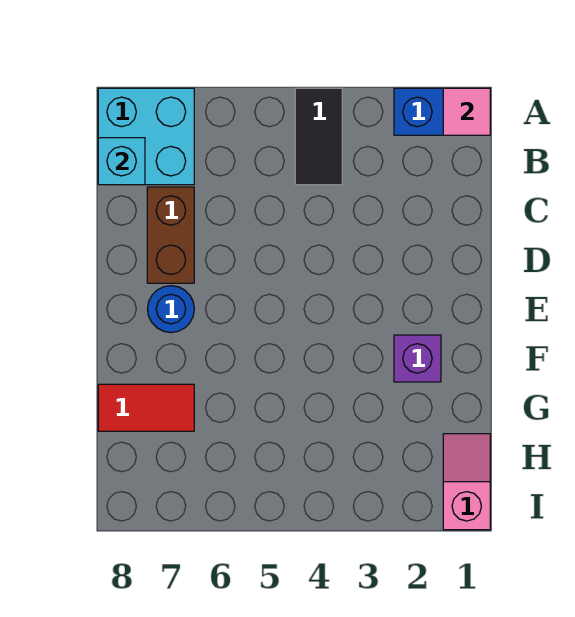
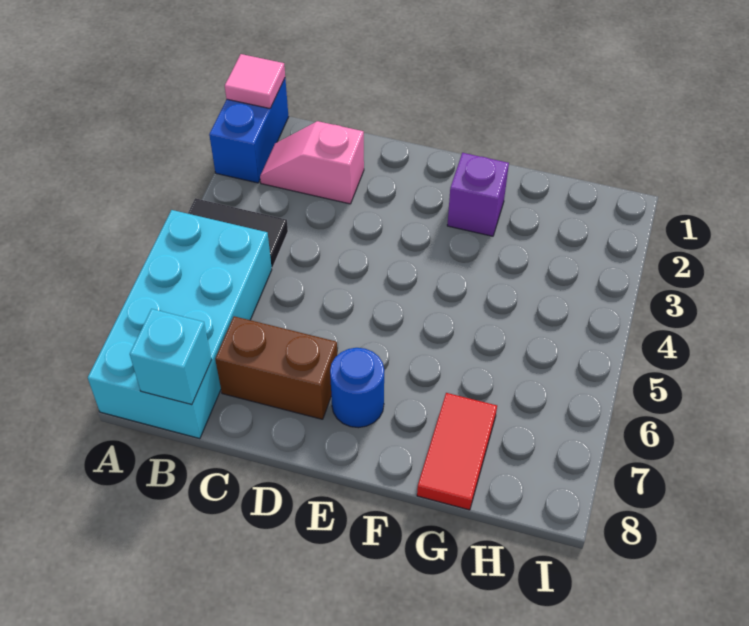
cyan brick A7:B8 level 1 -> cyan brick A5:B8 level 1
pink slope H1:I1 level 1 top I -> pink slope B2:C2 level 1 top C

